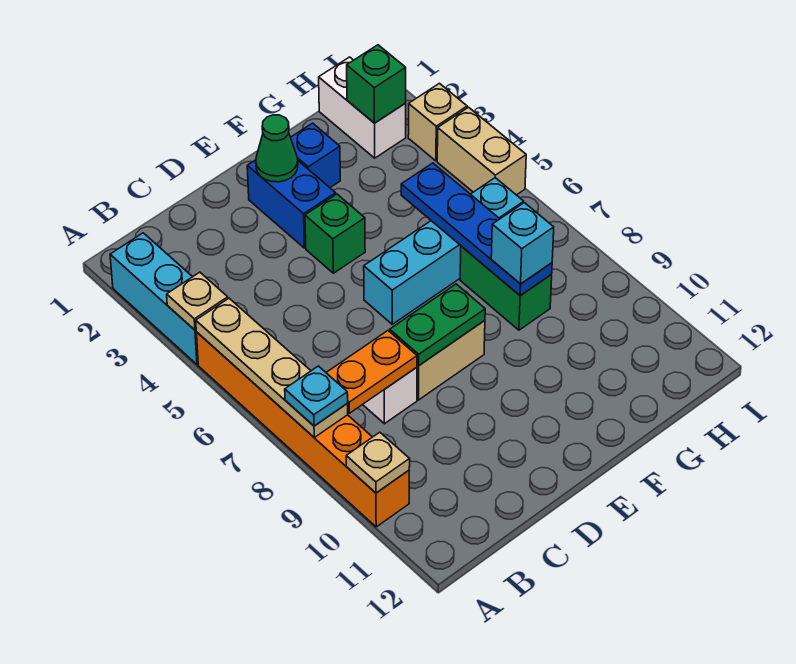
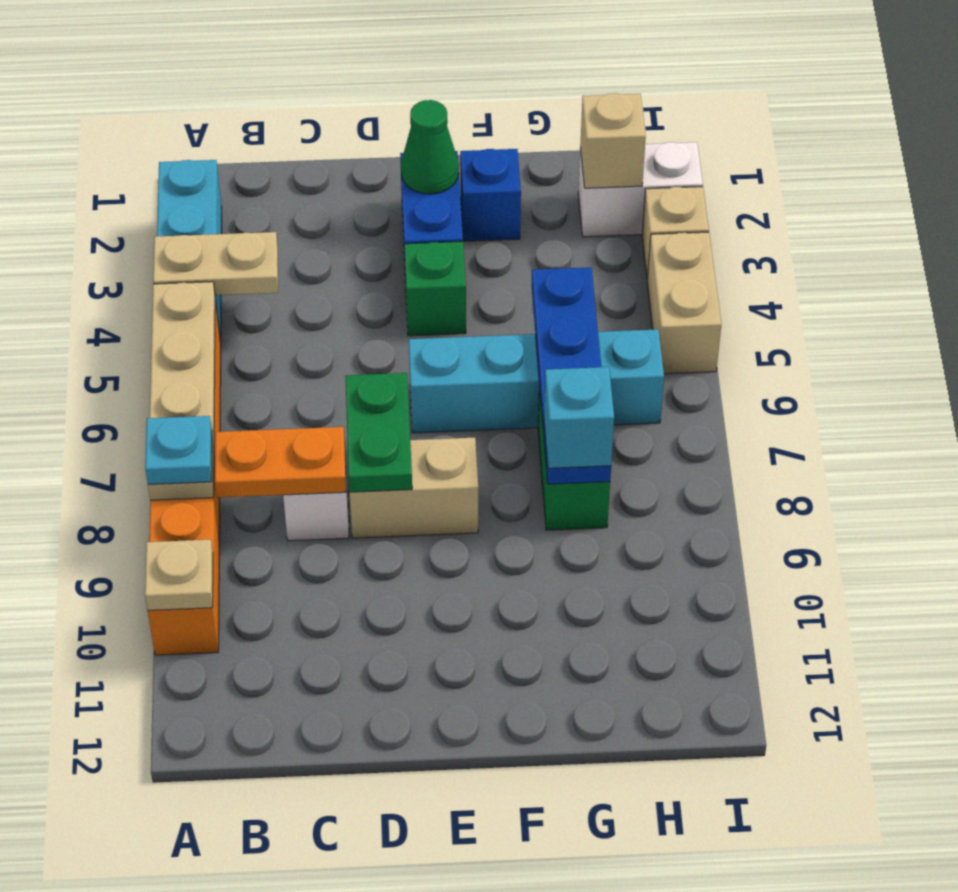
tan plate A4 level 2 -> tan plate A4:B4 level 2
green plate D8:E8 level 2 -> green plate D7:D8 level 2
white brick H1:H2 level 1 -> white brick H2:I2 level 1
green brick H2 level 2 -> tan brick H2 level 2

